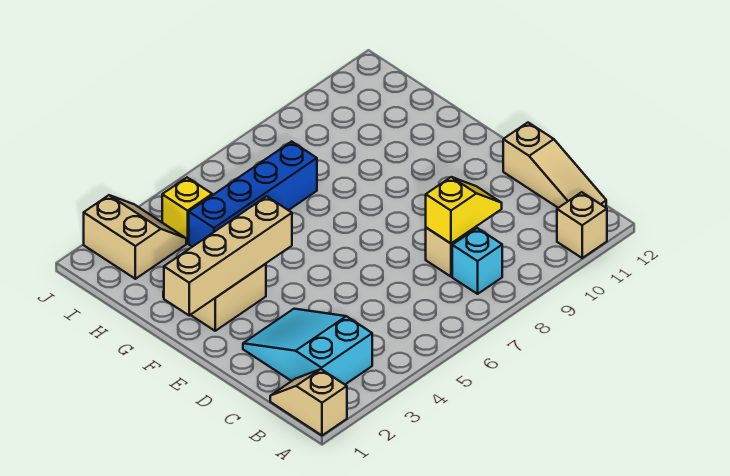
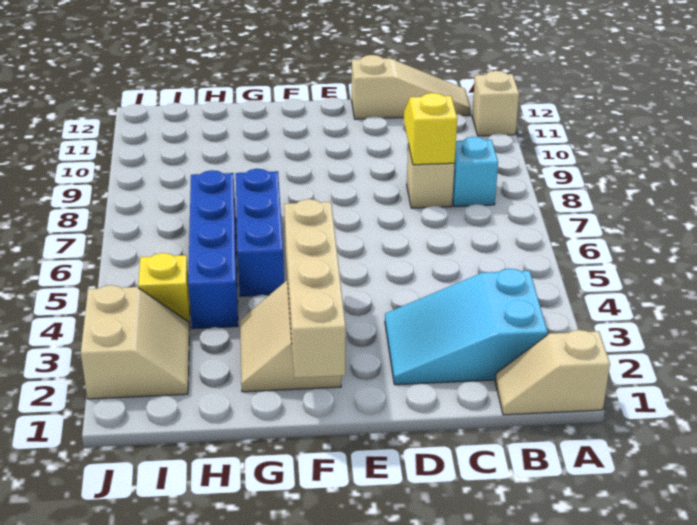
none -> blue brick G5:G7 level 1
tan slope I2:J3 level 1 top 2 -> tan slope I2:J3 level 1 top J

